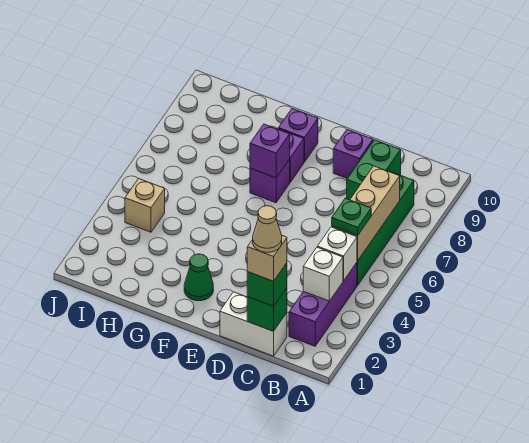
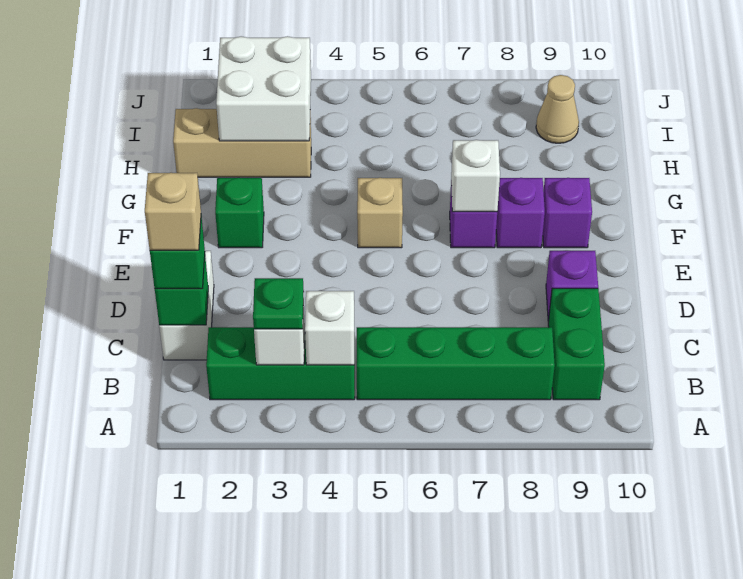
purple brick B2:B4 level 1 -> green brick B2:B4 level 1
tan brick B5:B7 level 2 -> tan brick H1:H3 level 1
green plate B5 level 3 -> green plate B3 level 3
tan cone C1 level 5 -> tan cone I9 level 1
green brick C8:C9 level 1 -> green brick B9:C9 level 1
green cone F2 level 1 -> green brick F2 level 1
purple brick F7 level 2 -> white brick F7 level 2
none -> white brick H2:I3 level 2
tan brick I4 level 1 -> tan brick F5 level 1

